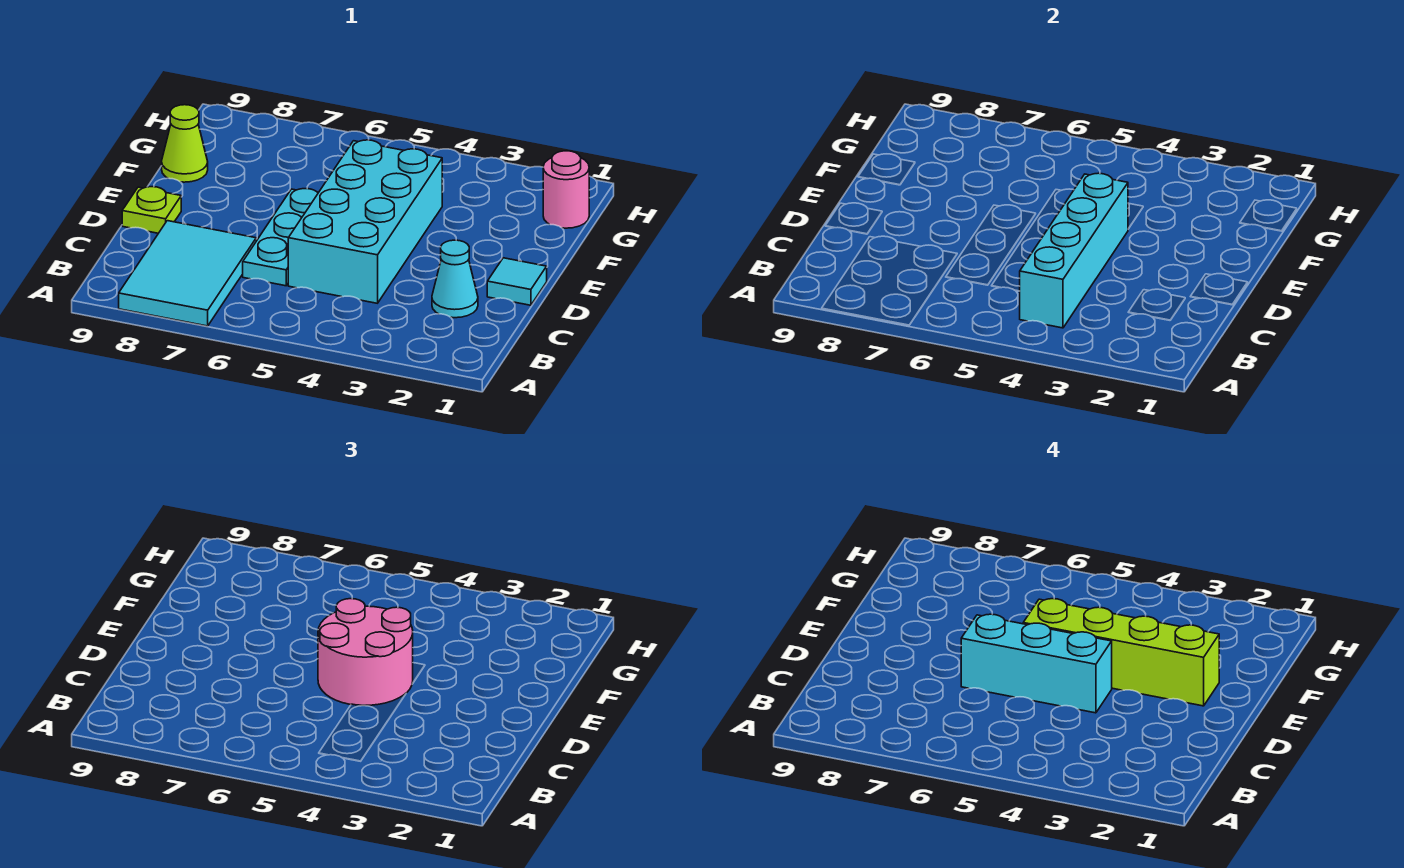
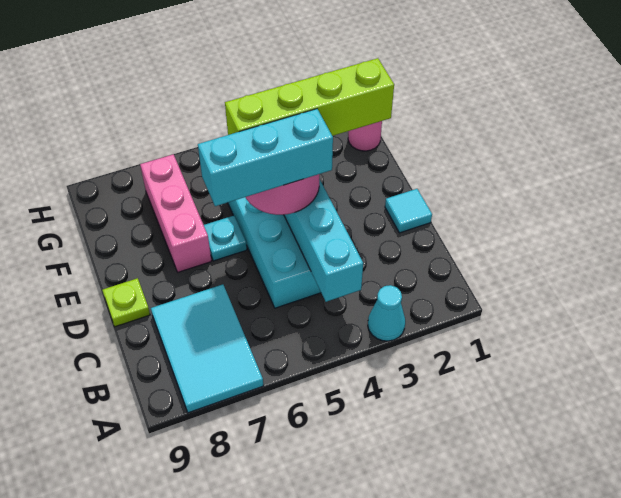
cyan cone C2 level 1 -> cyan cone A3 level 1
cyan plate C6:E6 level 1 -> cyan plate E6 level 1
none -> pink brick E7:G7 level 1
lime cone F9 level 1 -> none

